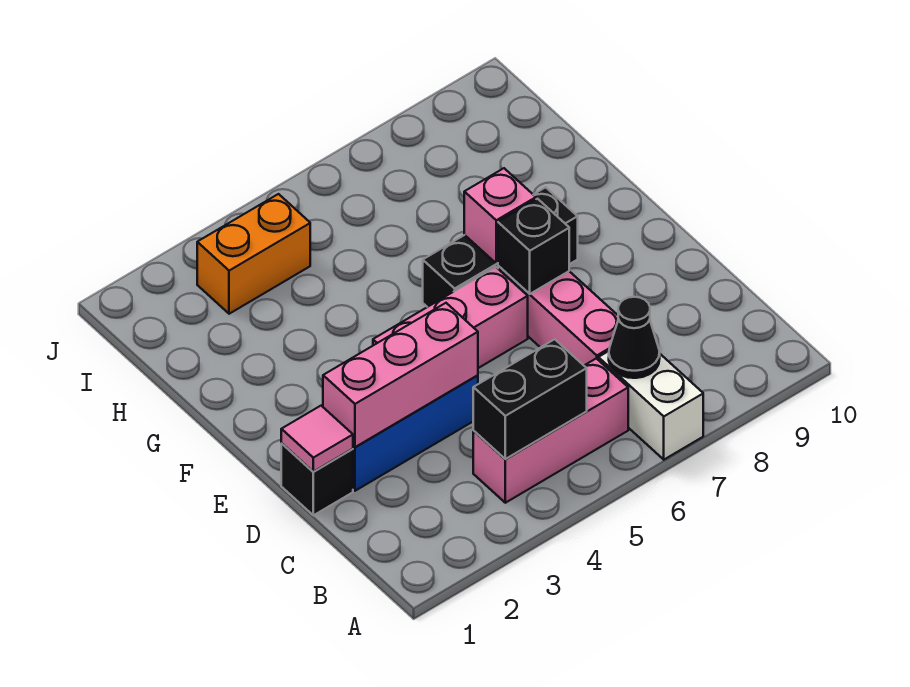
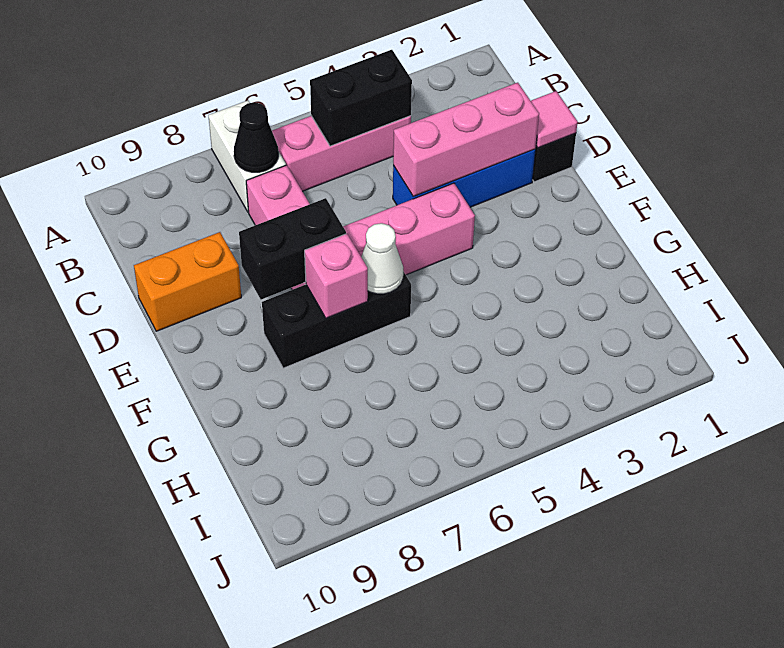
black brick E7 level 2 -> black brick E7:E8 level 2
none -> white cone F6 level 2
orange brick I3:I4 level 1 -> orange brick D9:D10 level 1

